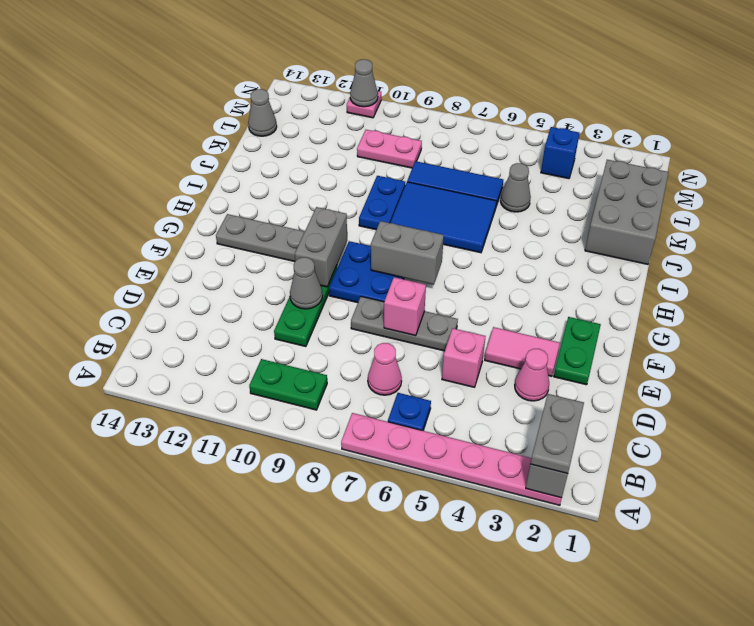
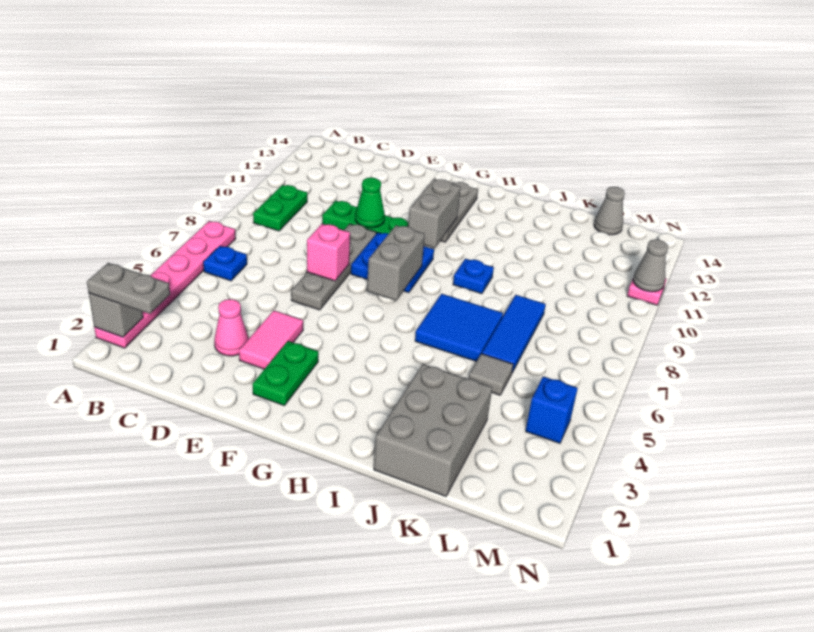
pink cone C7 level 1 -> none
pink brick D5 level 1 -> none
green plate E2:F2 level 1 -> green plate F2:F3 level 1
grey plate E6:E8 level 1 -> grey plate E6:E9 level 1
grey cone E10 level 2 -> green cone E10 level 2
grey brick F10:G10 level 2 -> grey brick G10:G11 level 2
blue tile I6:J8 level 1 -> blue tile I6:J7 level 1
blue plate I9:J9 level 1 -> blue plate I9 level 1
grey brick J1:L2 level 1 -> grey brick J1:K3 level 1
grey cone K5 level 1 -> grey tile K5 level 1
pink plate L9:L10 level 1 -> none

